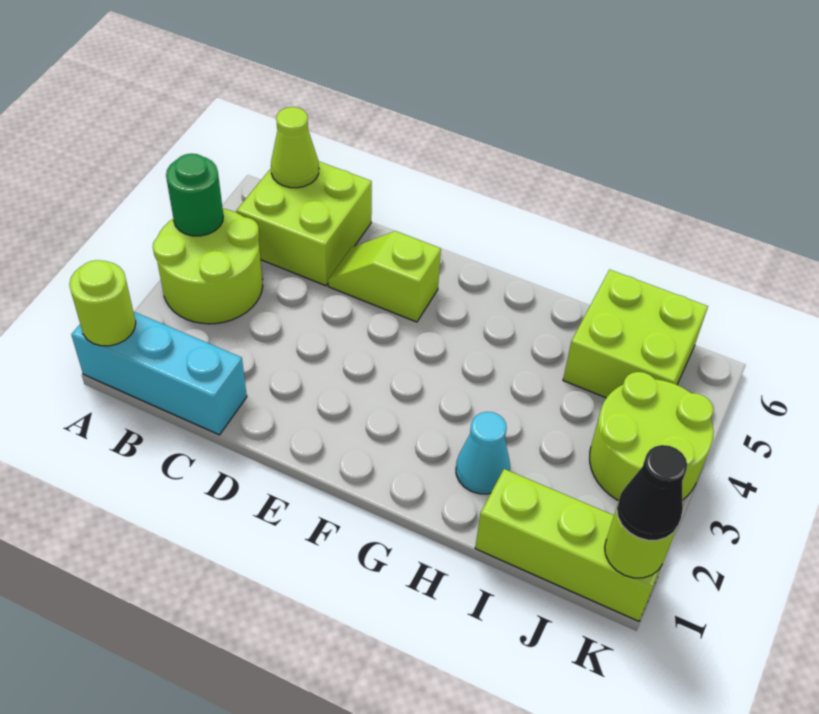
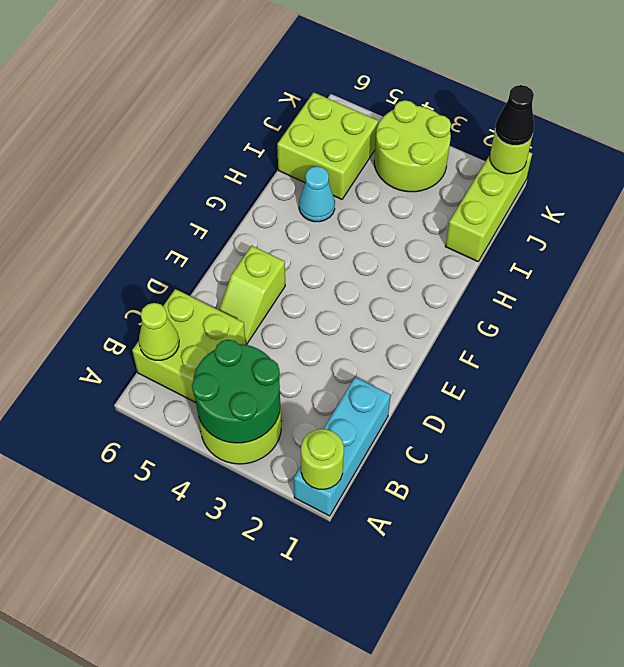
green round brick A4 level 2 -> green round brick A3:B4 level 2
cyan cone H2 level 1 -> cyan cone H5 level 1

